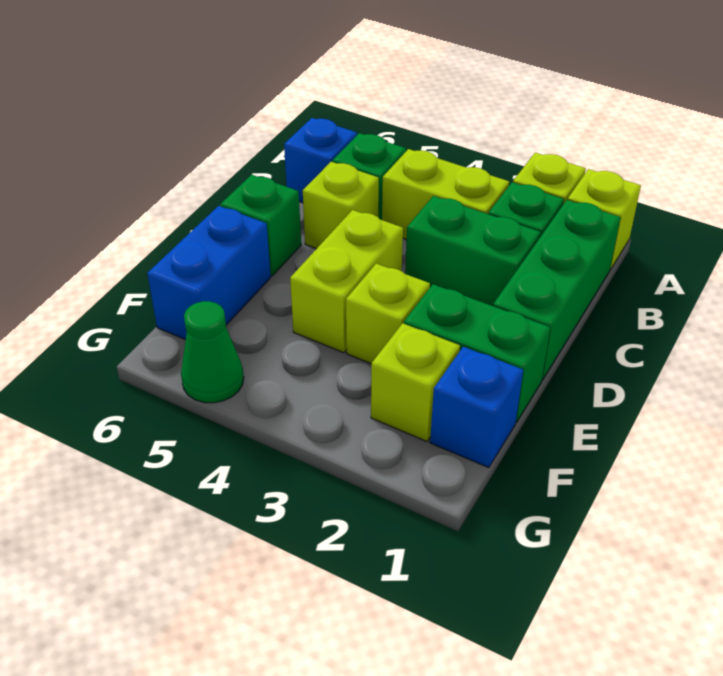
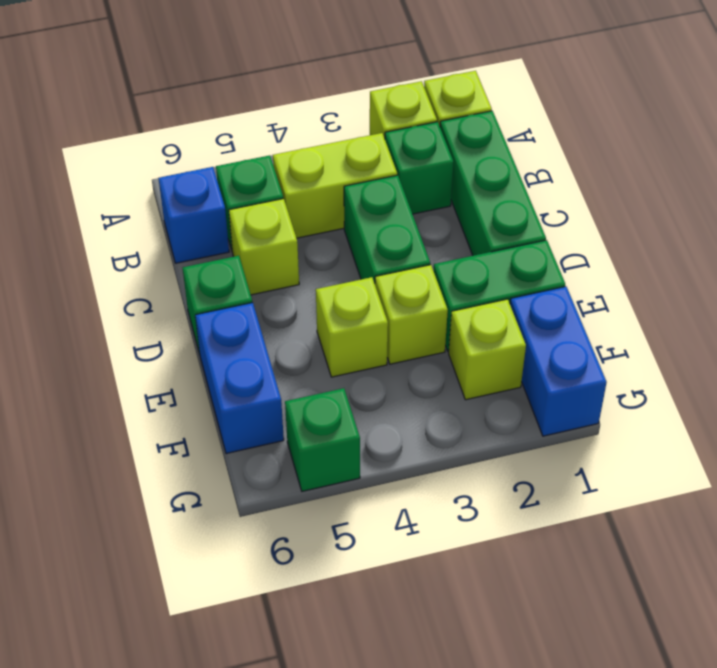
green brick C2:C3 level 1 -> green brick C3:D3 level 1
lime brick D4:E4 level 1 -> lime brick E4 level 1
blue brick F1 level 1 -> blue brick F1:G1 level 1
green cone G5 level 1 -> green brick G5 level 1

